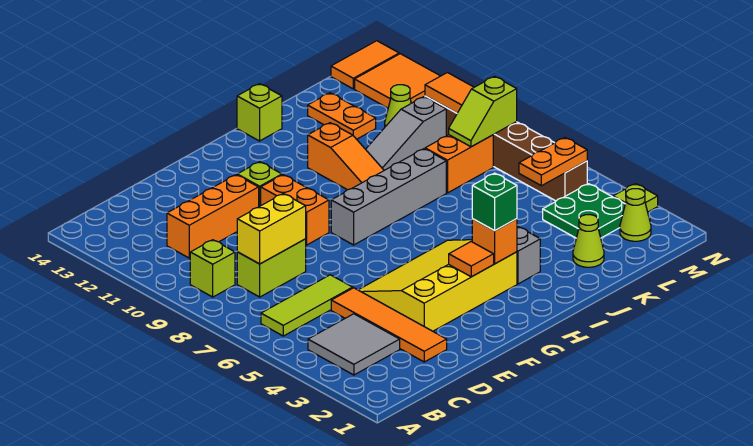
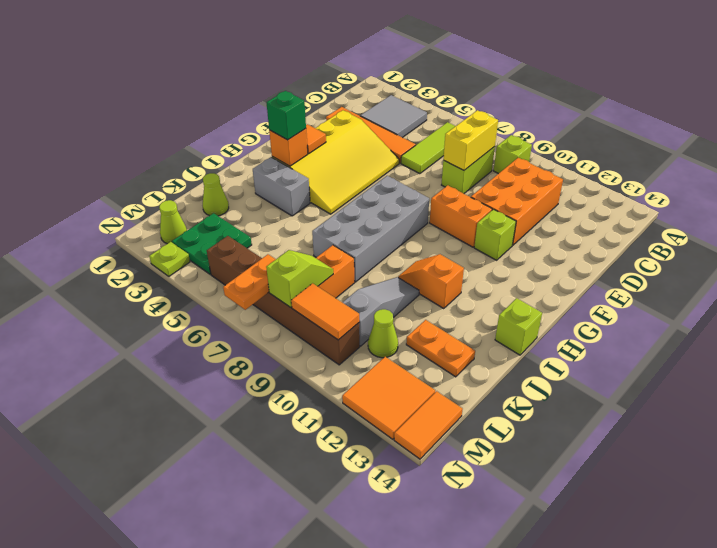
orange brick C11:E11 level 1 -> orange brick C10:E11 level 1
grey brick G8:J8 level 1 -> grey brick G7:J8 level 1
orange slope I9:I11 level 1 top 11 -> orange slope I10:I11 level 1 top 11
orange plate L5:M5 level 2 -> orange plate M7:N7 level 2

